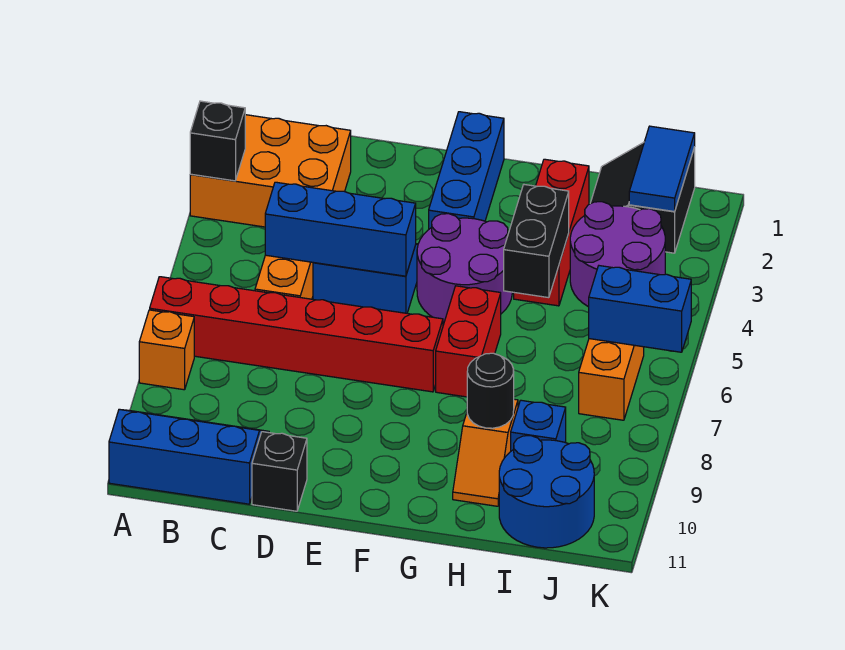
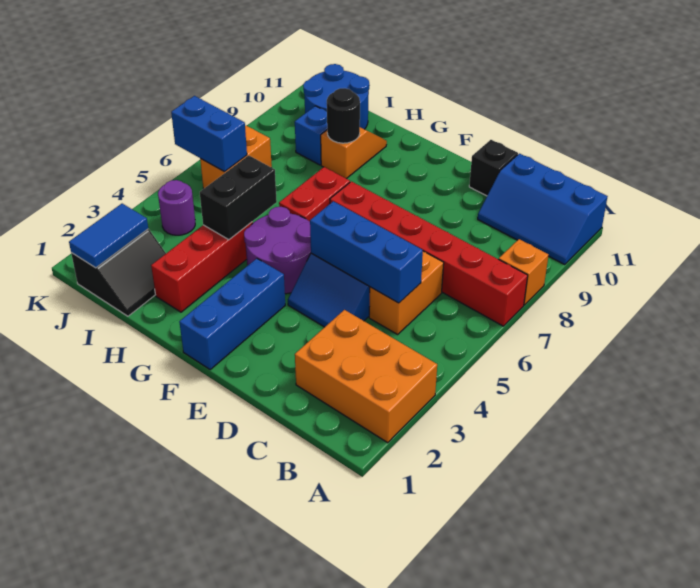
black brick A3 level 2 -> none
purple round brick I3:J4 level 1 -> purple round brick J4 level 1

